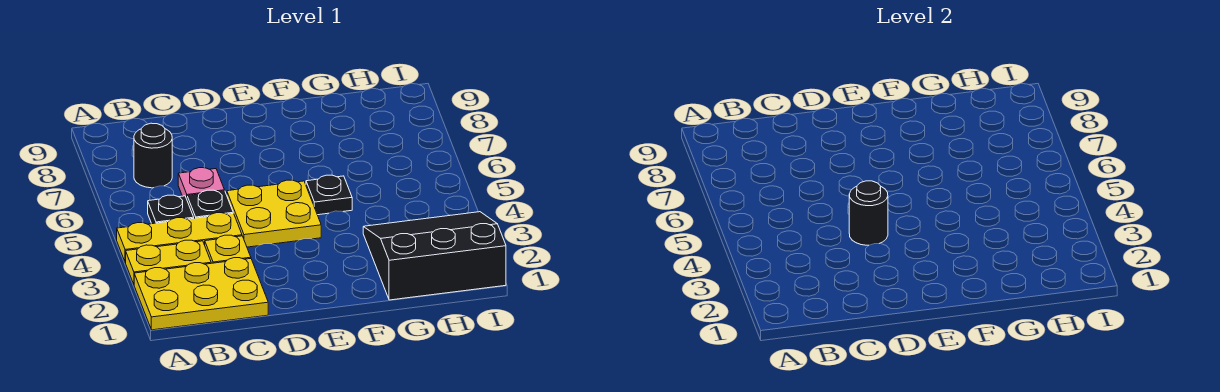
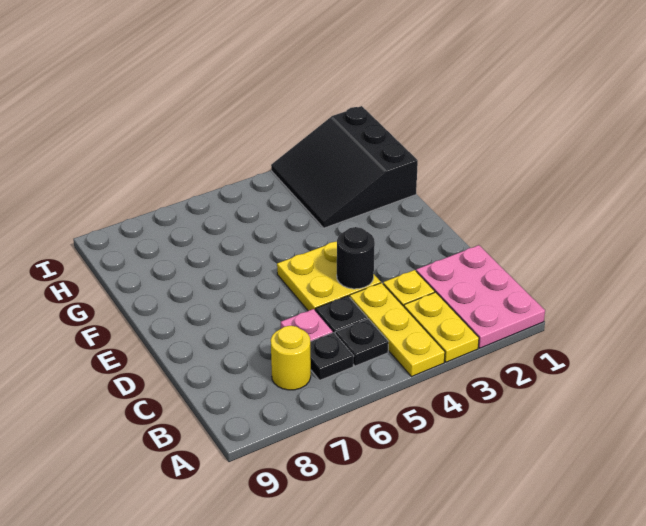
yellow plate A1:C2 level 1 -> pink plate A1:C2 level 1
black round brick B7 level 1 -> yellow round brick B7 level 1
black plate F5 level 1 -> black plate B6 level 1

